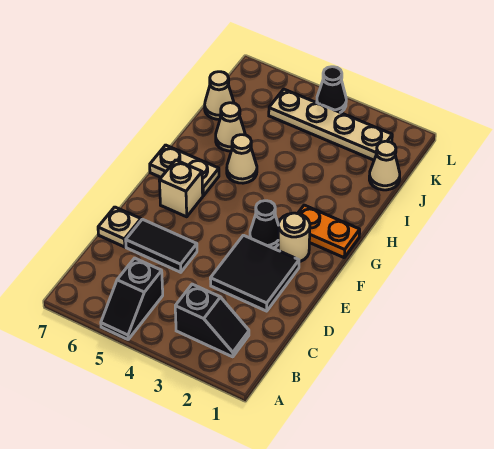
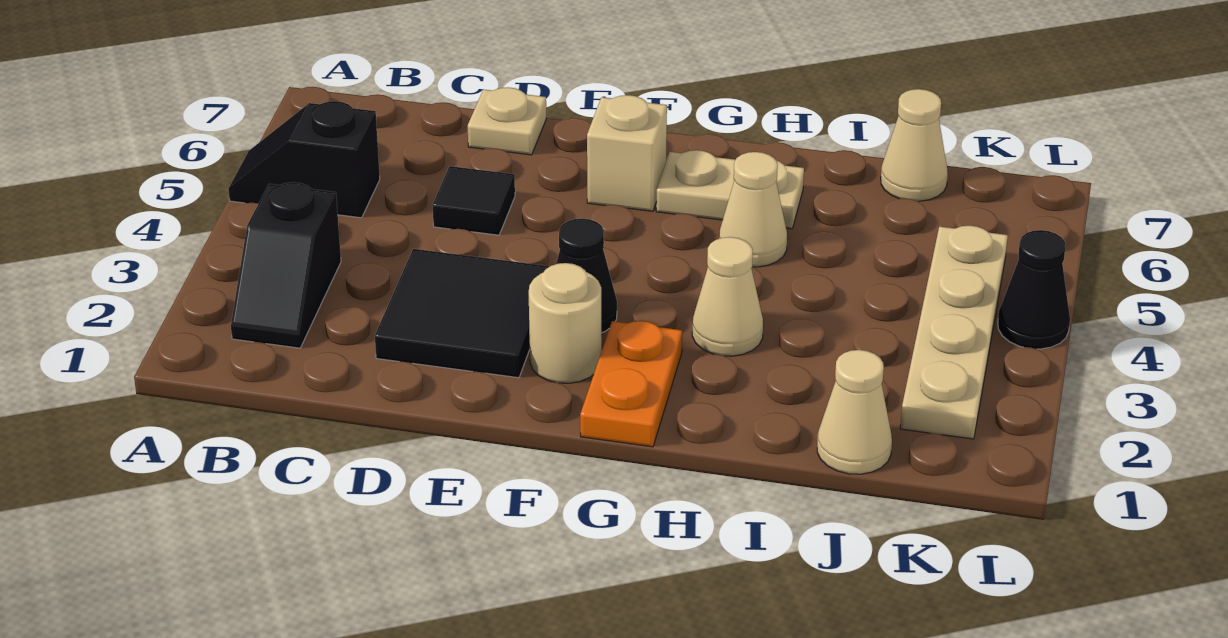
black tile D5:D6 level 1 -> black tile D5 level 1
tan plate G6:G7 level 1 -> tan plate G6:H6 level 1
tan cone I6 level 1 -> tan cone H3 level 1

